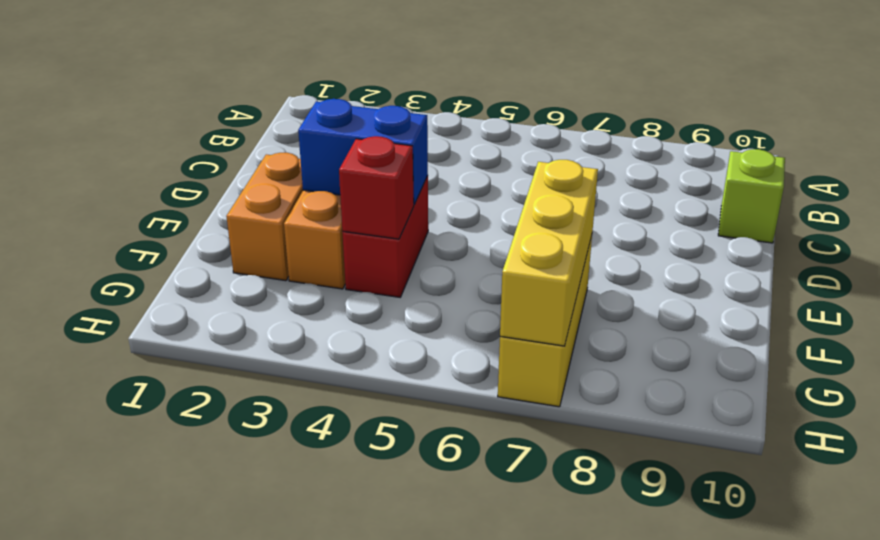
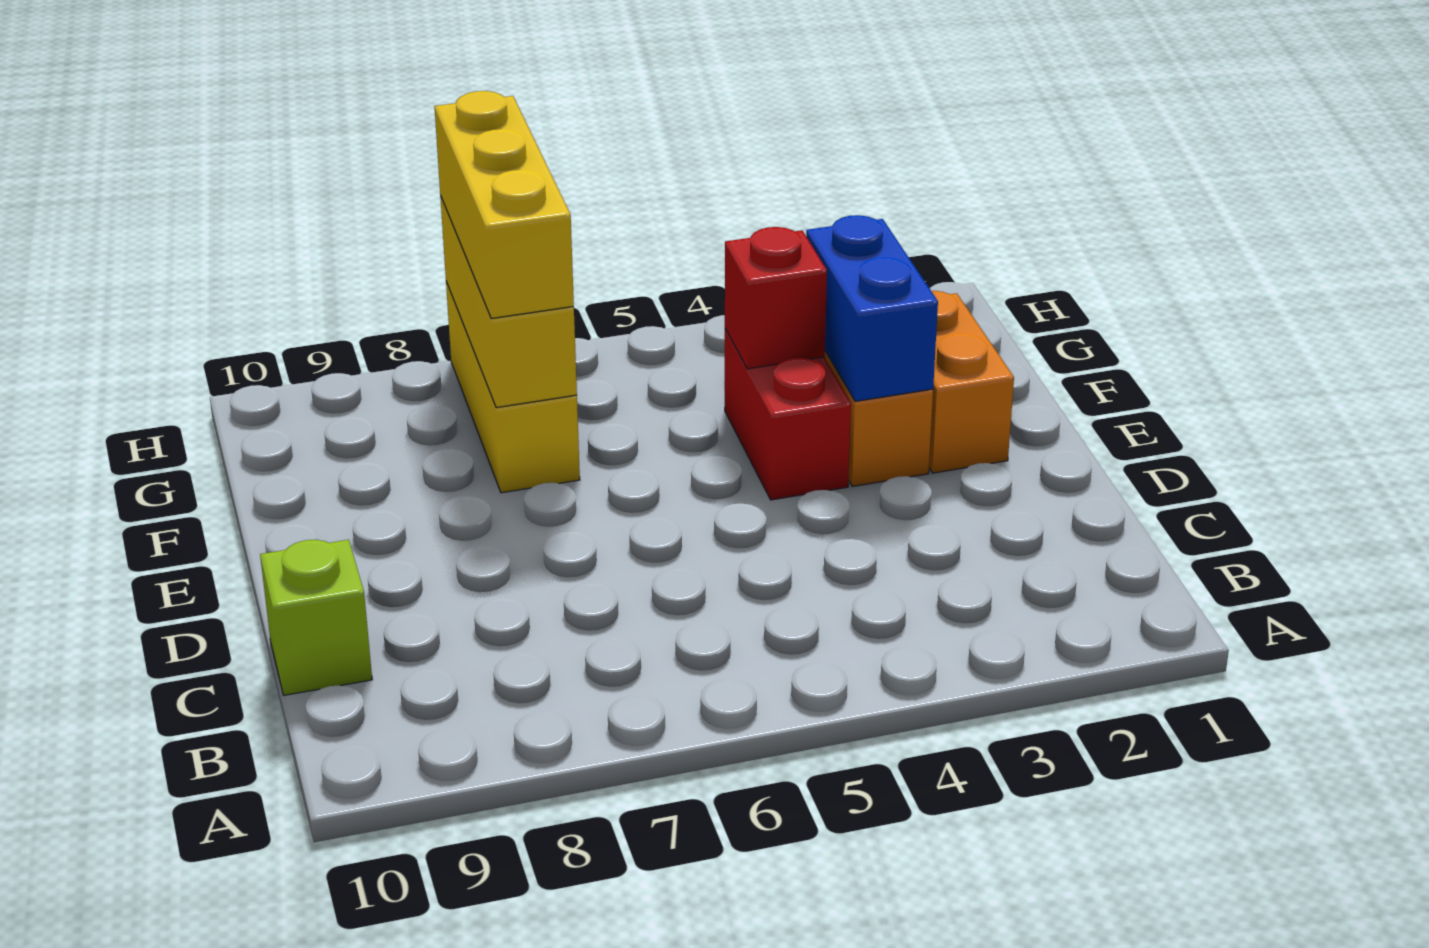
blue brick E3:E4 level 2 -> blue brick E3:F3 level 2
none -> yellow brick F7:H7 level 3

